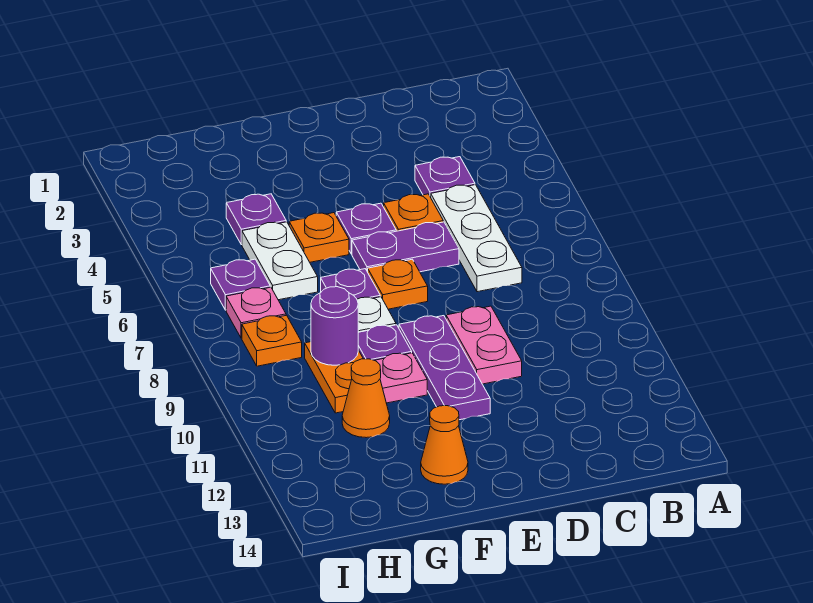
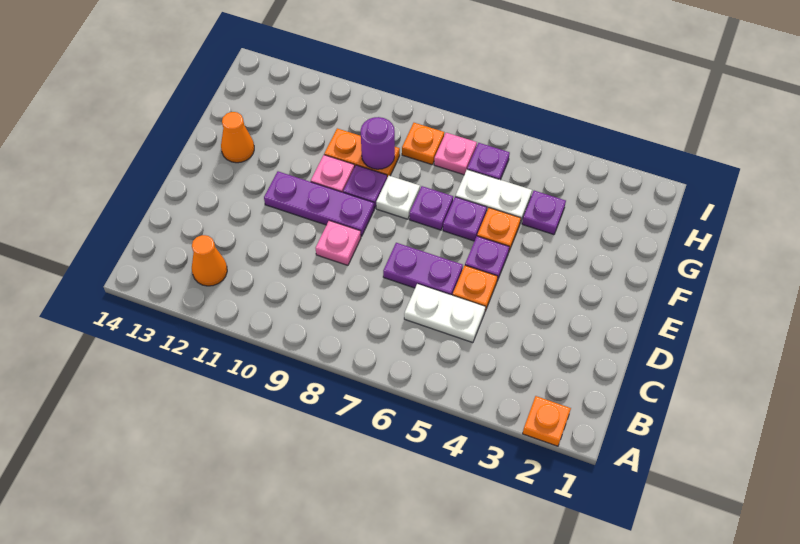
purple plate C4 level 1 -> purple plate F6 level 1
white plate C5:C7 level 1 -> white plate C5:C6 level 1
purple plate D6:E6 level 1 -> purple plate D6:D7 level 1
pink plate D9:D10 level 1 -> pink plate D9 level 1
orange plate E7 level 1 -> orange plate A2 level 1
orange cone G11 level 1 -> orange cone B12 level 1

